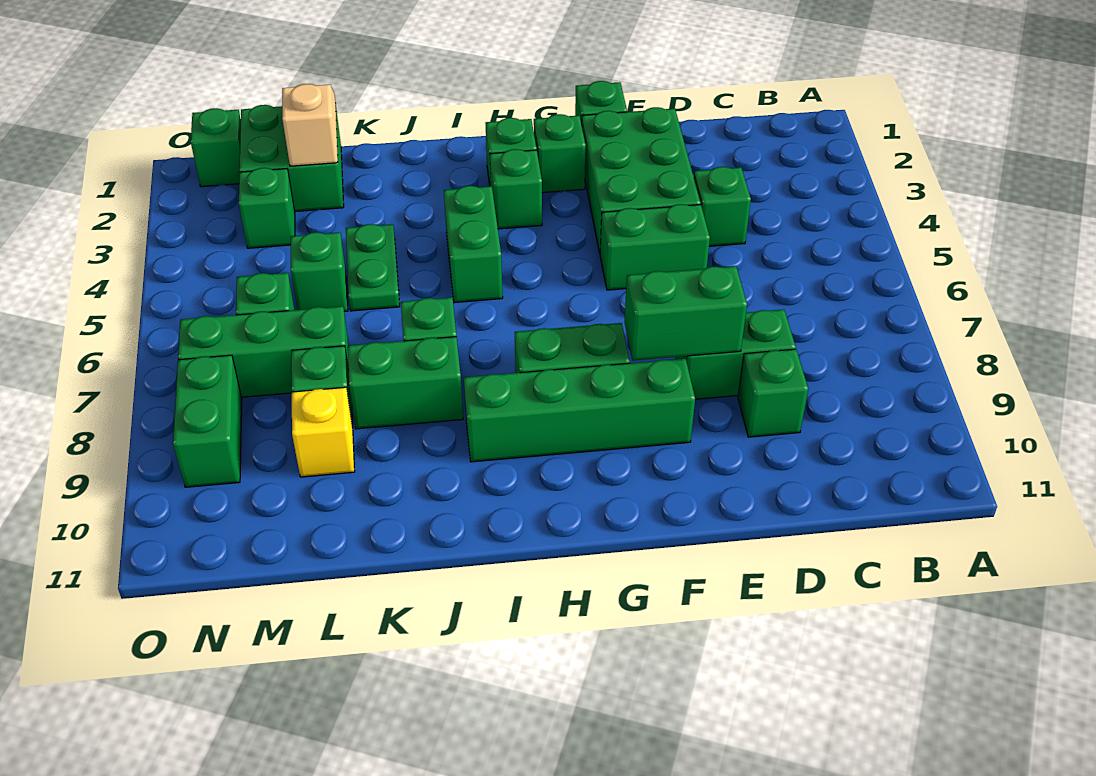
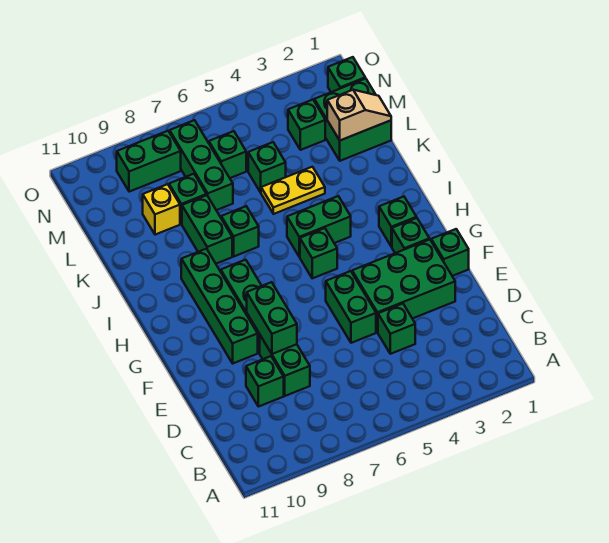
green brick H3 level 1 -> green brick H5 level 1
green plate K4:K5 level 1 -> yellow plate K4:K5 level 1

